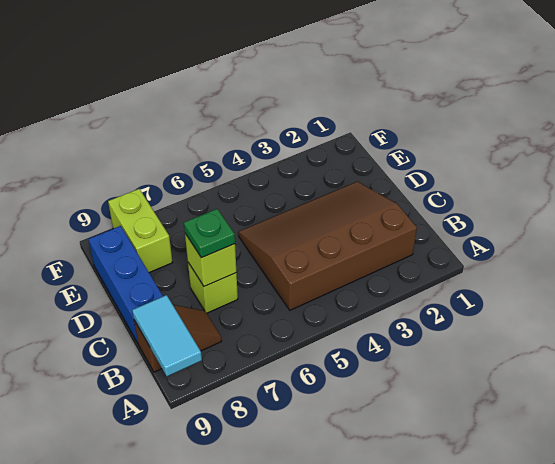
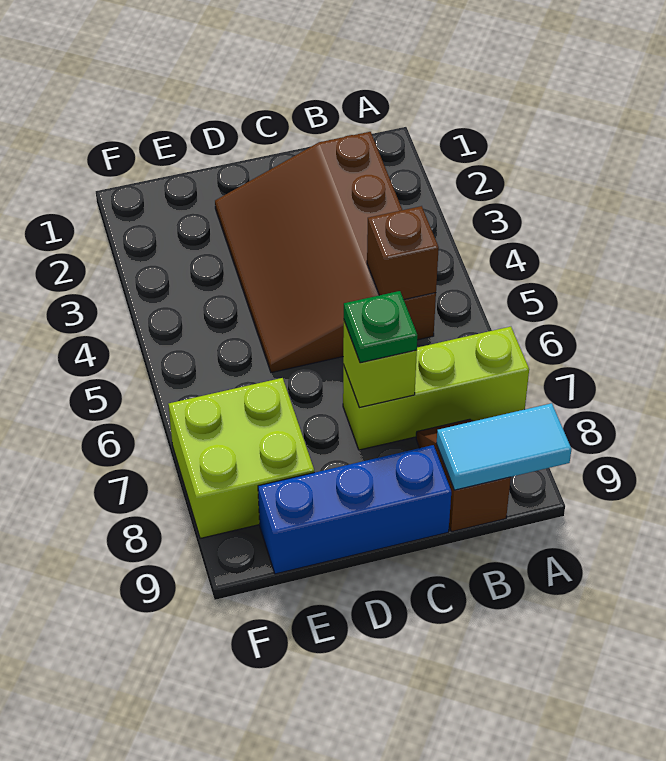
none -> brown brick B5 level 2
lime brick C7 level 1 -> lime brick A7:C7 level 1
lime brick E8:F8 level 1 -> lime brick E7:F8 level 1

